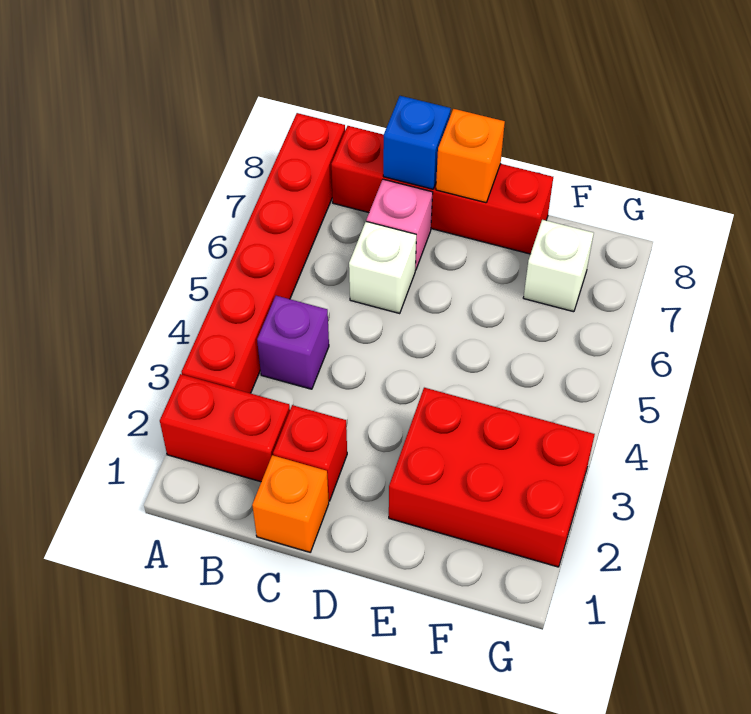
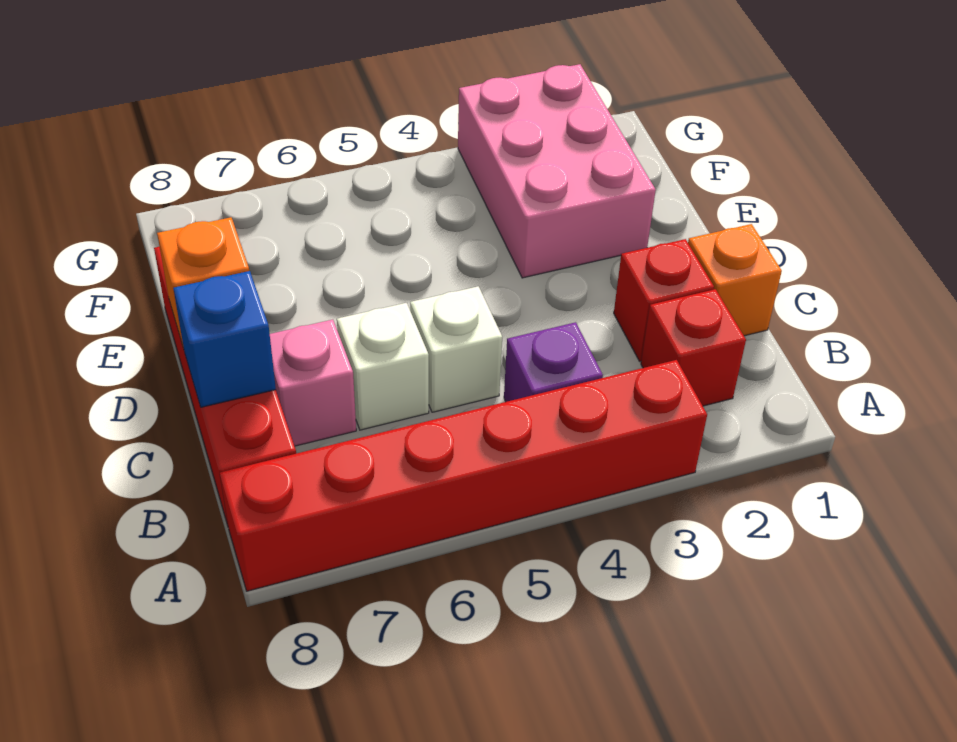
red brick A2:B2 level 1 -> red brick B2 level 1
red brick E2:G3 level 1 -> pink brick E2:G3 level 1
white brick F7 level 1 -> white brick C5 level 1

